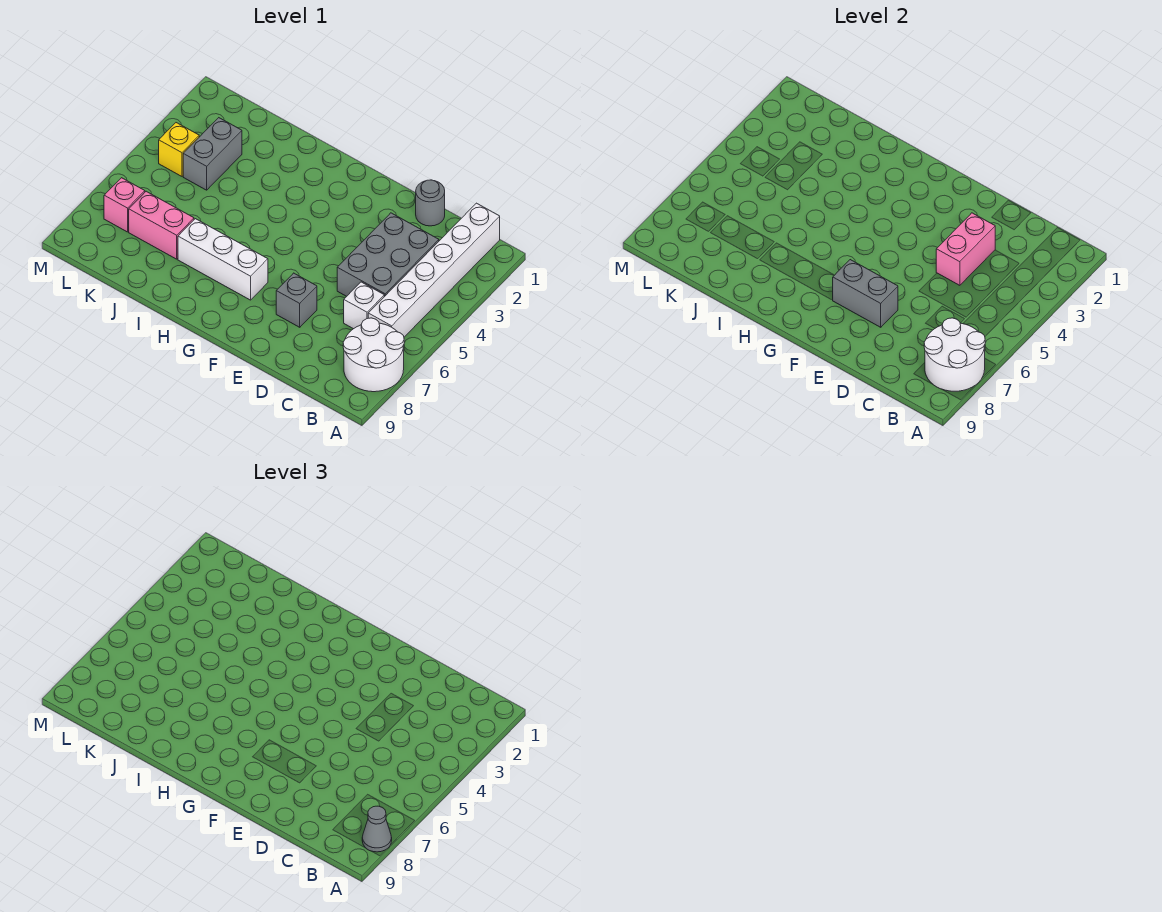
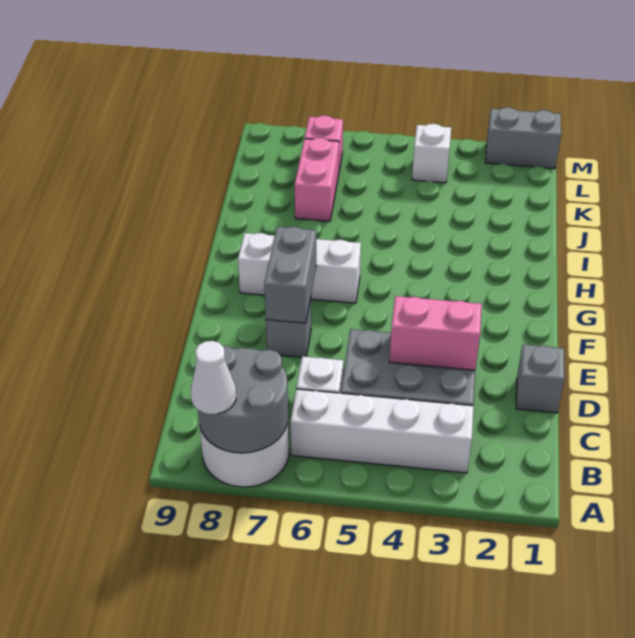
white round brick A7:B8 level 2 -> grey round brick A7:B8 level 2
grey cone A8 level 3 -> white cone A8 level 3
white brick B1:B6 level 1 -> white brick B3:B6 level 1
grey round brick D1 level 1 -> grey brick D1 level 1
white brick G7:I7 level 1 -> white brick G6:G8 level 1
grey brick K3:K4 level 1 -> grey brick M1:M2 level 1
yellow brick L4 level 1 -> white brick L4 level 1

